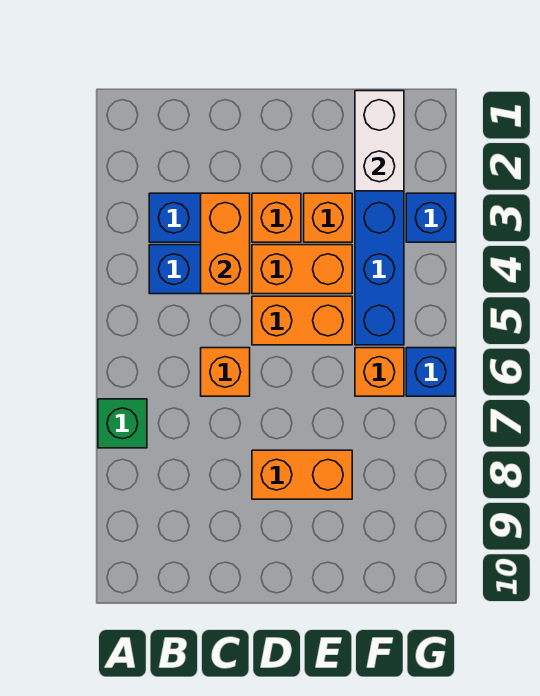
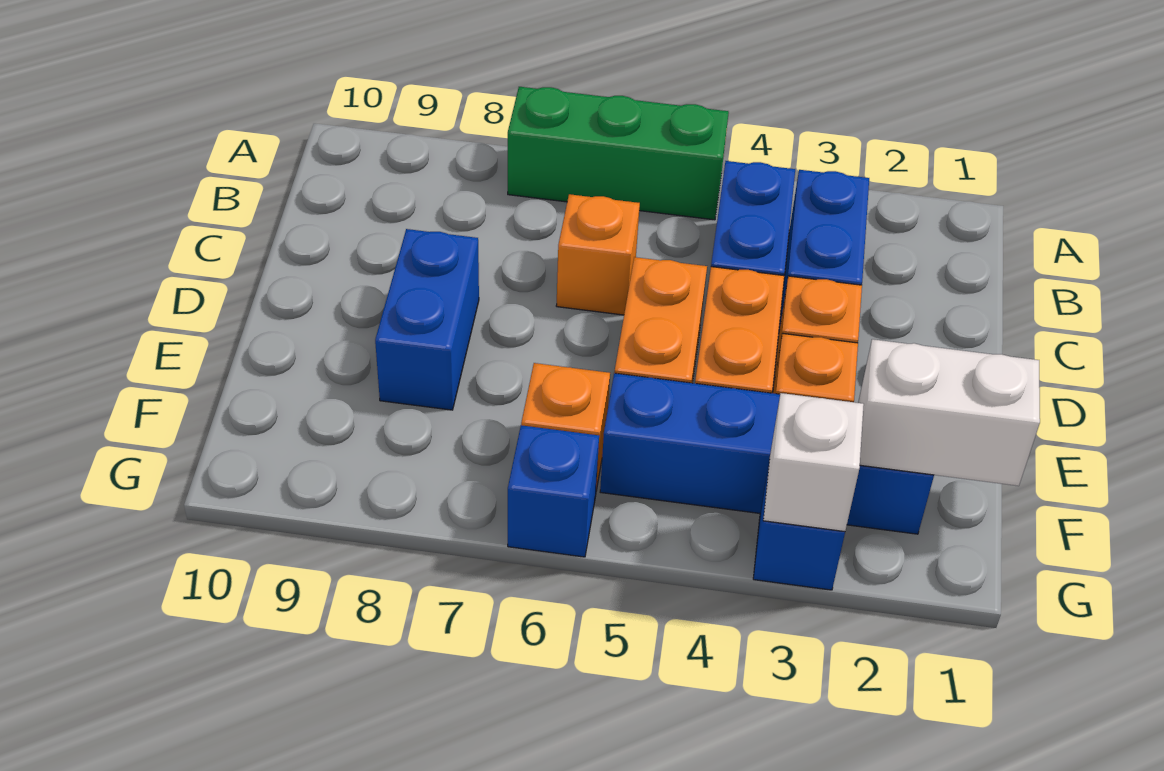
green brick A7 level 1 -> green brick A5:A7 level 1
orange brick C3:C4 level 2 -> none
orange brick D8:E8 level 1 -> blue brick D8:E8 level 1
none -> white brick G3 level 2

